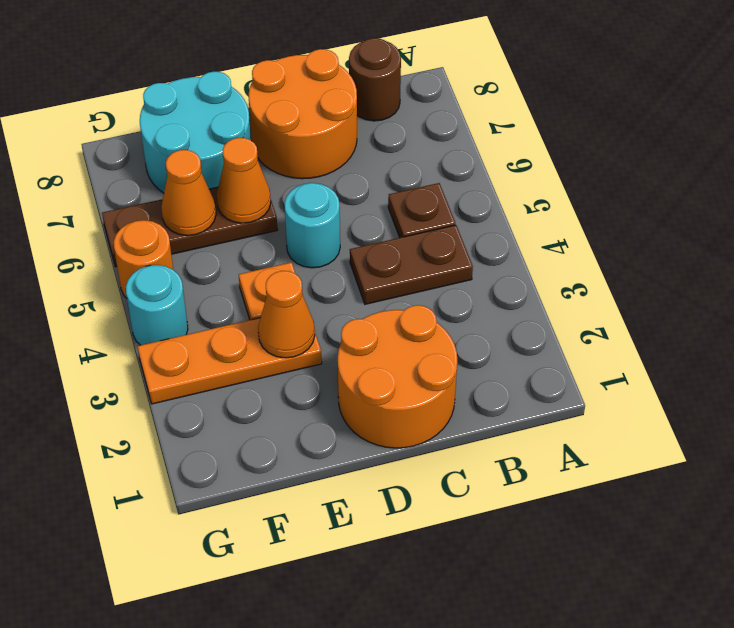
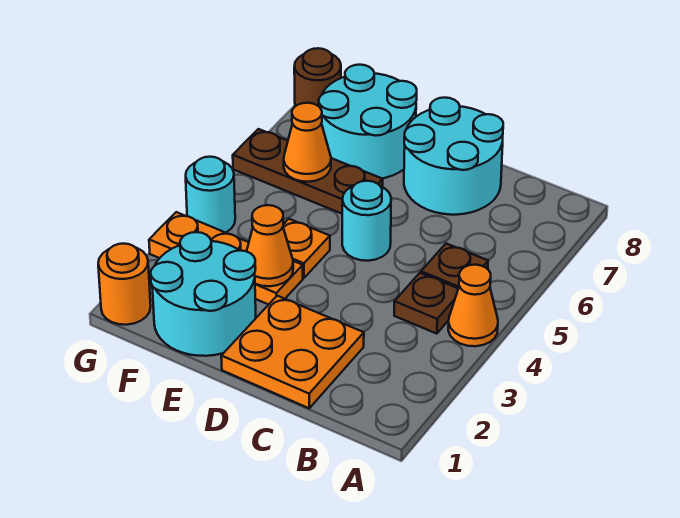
brown plate B4:C4 level 1 -> brown plate B4 level 1
brown round brick B8 level 1 -> brown round brick G8 level 1
orange round brick C1:D2 level 1 -> orange plate C1:D2 level 1
orange round brick C7:D8 level 1 -> cyan round brick C7:D8 level 1
none -> cyan round brick E1:F2 level 1
orange cone E6 level 2 -> orange cone A4 level 1
orange round brick G5 level 1 -> orange round brick G1 level 1

